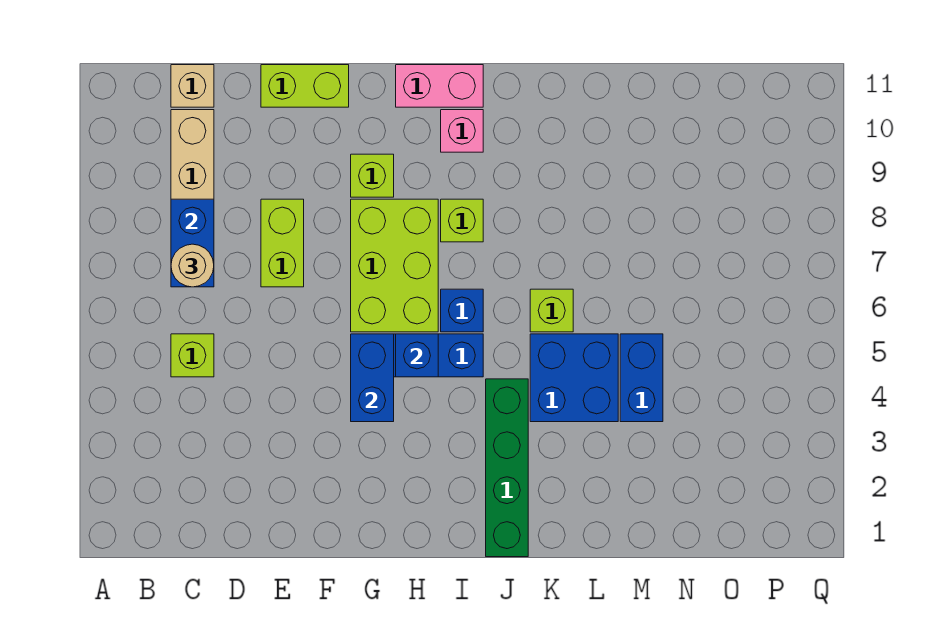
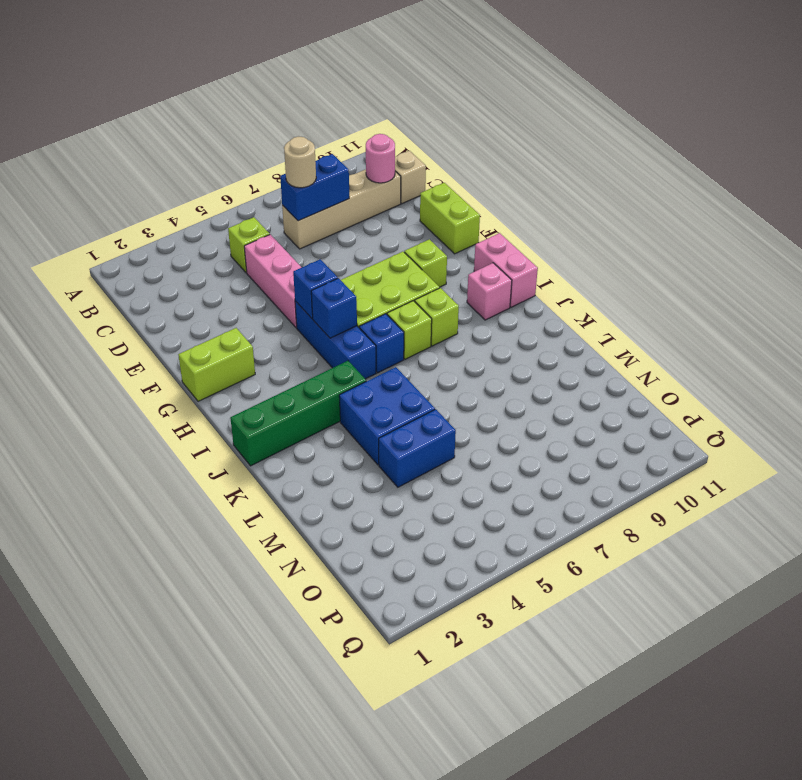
none -> pink round brick C10 level 2
none -> pink brick D5:F5 level 1
lime brick E7:E8 level 1 -> lime brick G1:G2 level 1
blue brick G4:G5 level 2 -> blue brick G5 level 2
lime brick K6 level 1 -> lime brick I7 level 1

